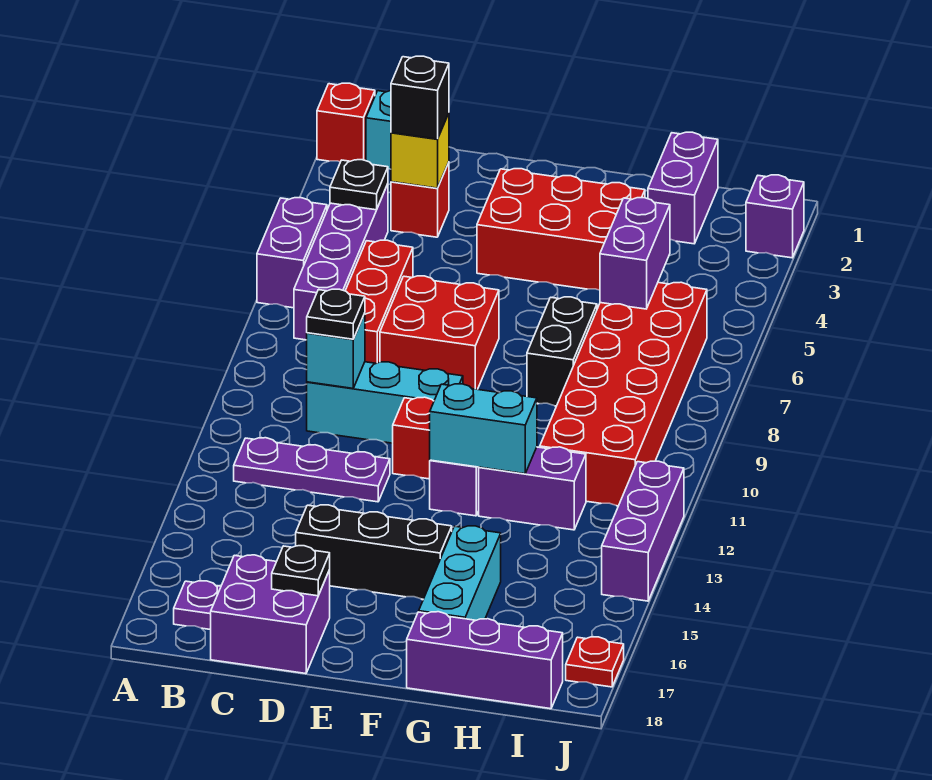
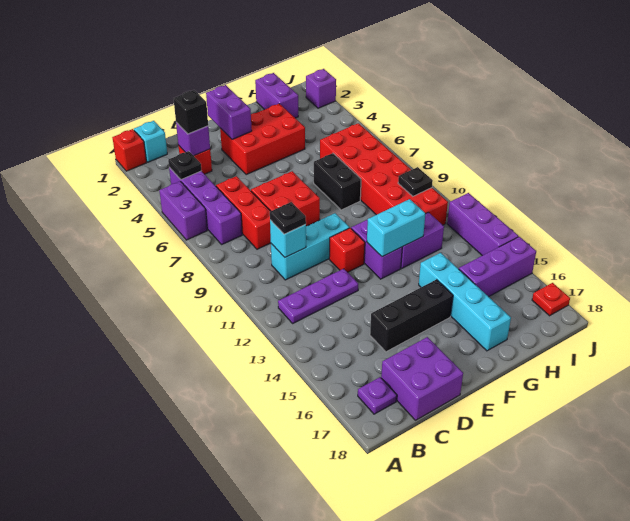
yellow brick C3 level 2 -> purple brick C3 level 2
black plate D17 level 2 -> black plate I10 level 2
cyan brick G15:G17 level 1 -> cyan brick G14:G17 level 1
purple brick G18:I18 level 1 -> purple brick H15:J15 level 1
purple brick H5:H6 level 2 -> purple brick E2:E3 level 2

